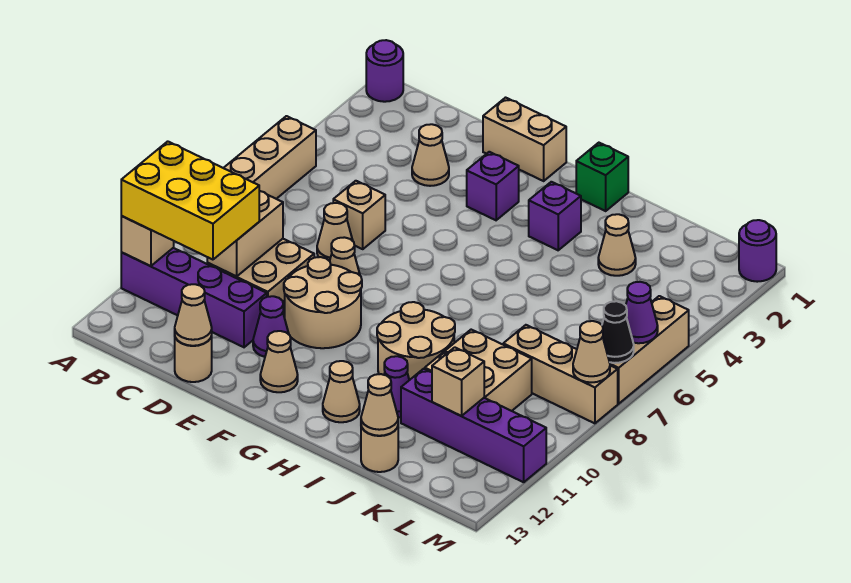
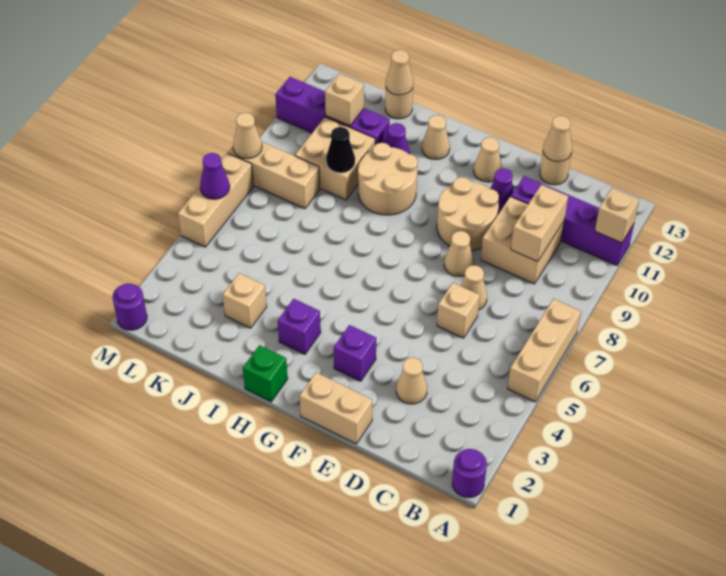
yellow brick A10:C11 level 3 -> none
tan cone J3 level 1 -> tan brick J3 level 1
black cone M7 level 2 -> black cone J9 level 2

